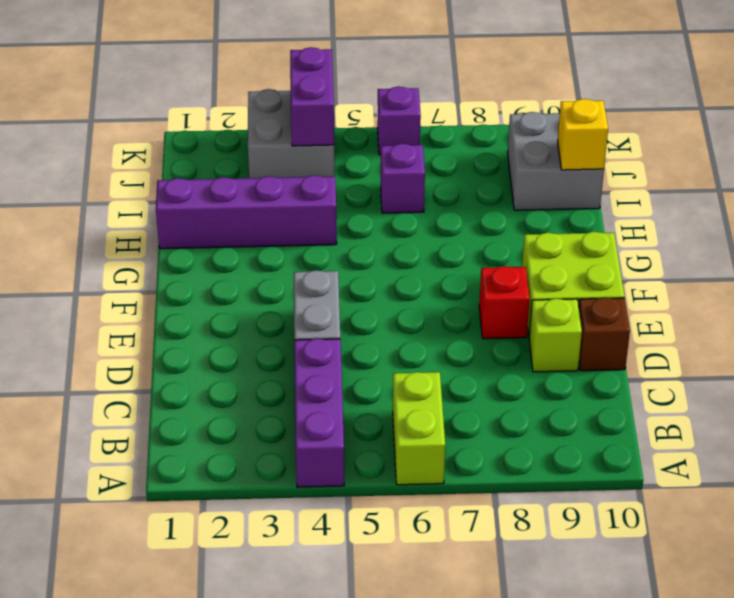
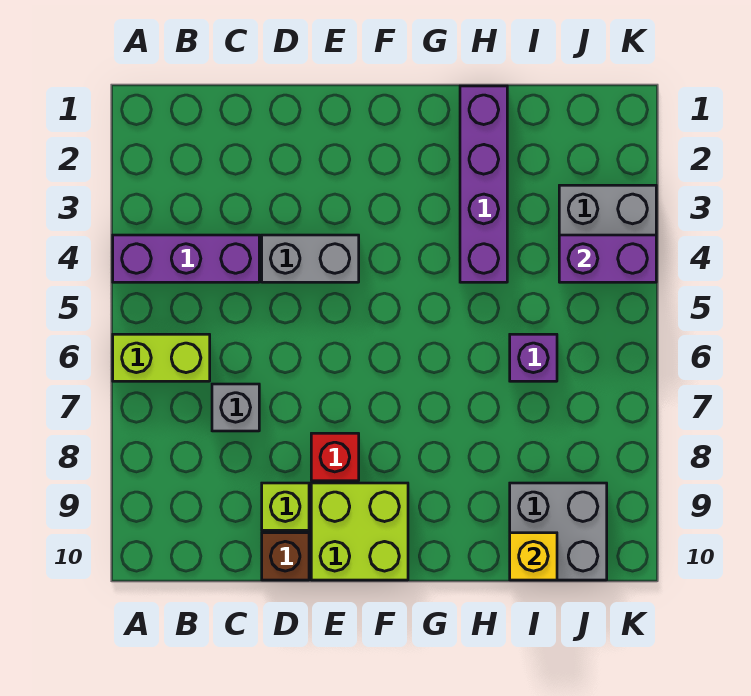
none -> grey brick C7 level 1
purple brick K6 level 1 -> none

